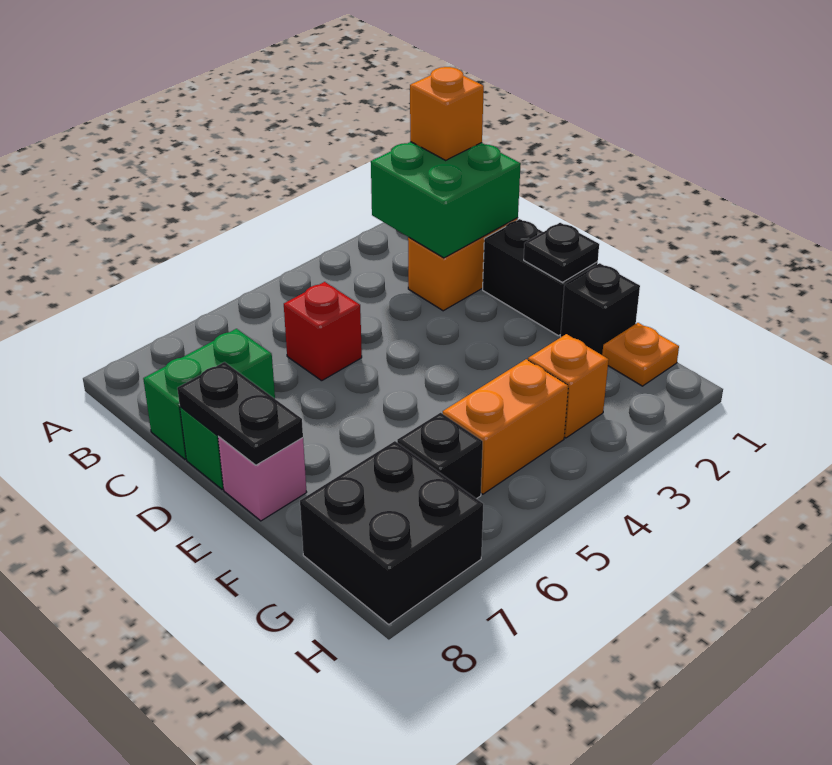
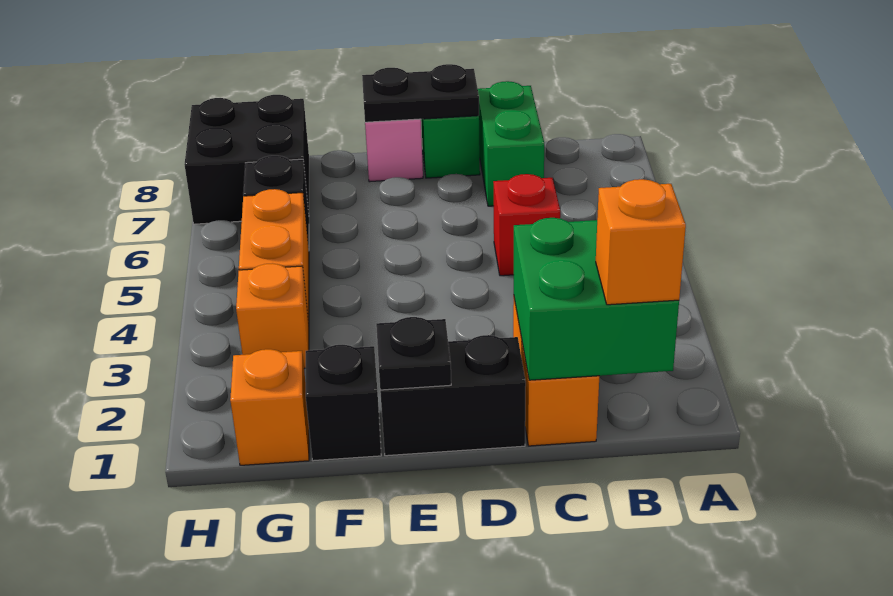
orange plate G1 level 1 -> orange brick G1 level 1

